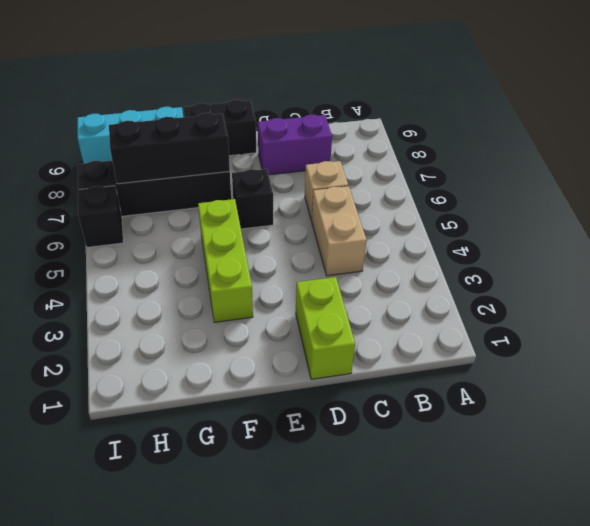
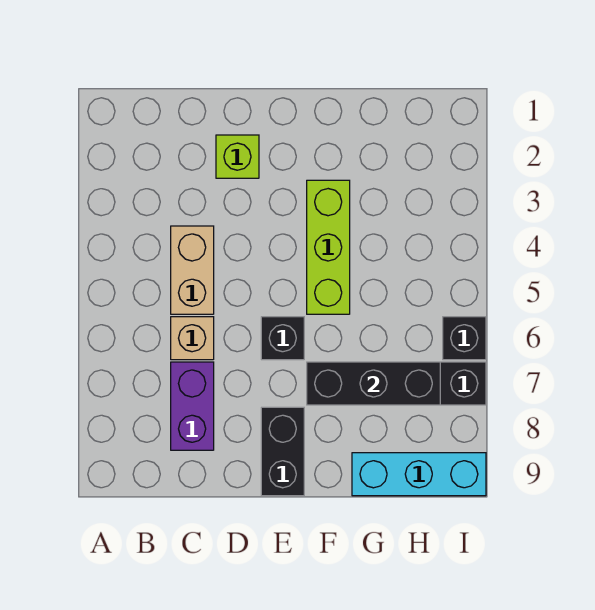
purple brick C8:D8 level 1 -> purple brick C7:C8 level 1
lime brick D1:D2 level 1 -> lime brick D2 level 1
black brick E9:F9 level 1 -> black brick E8:E9 level 1

